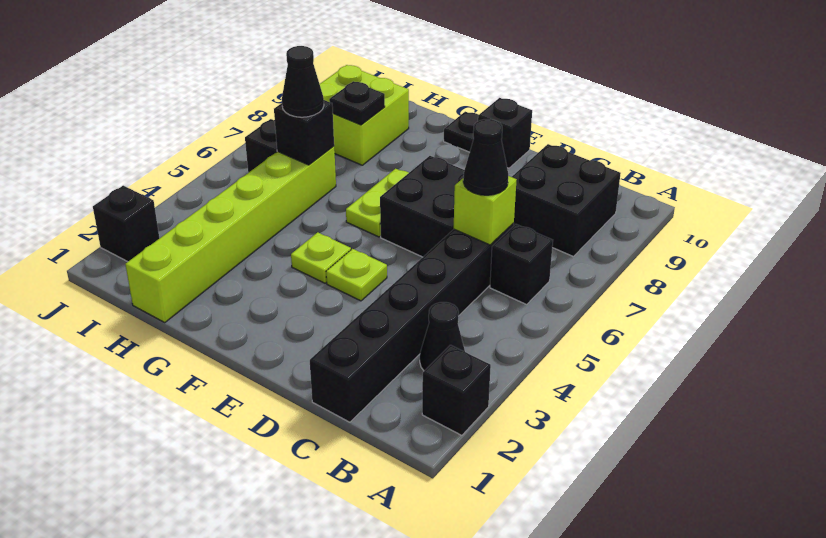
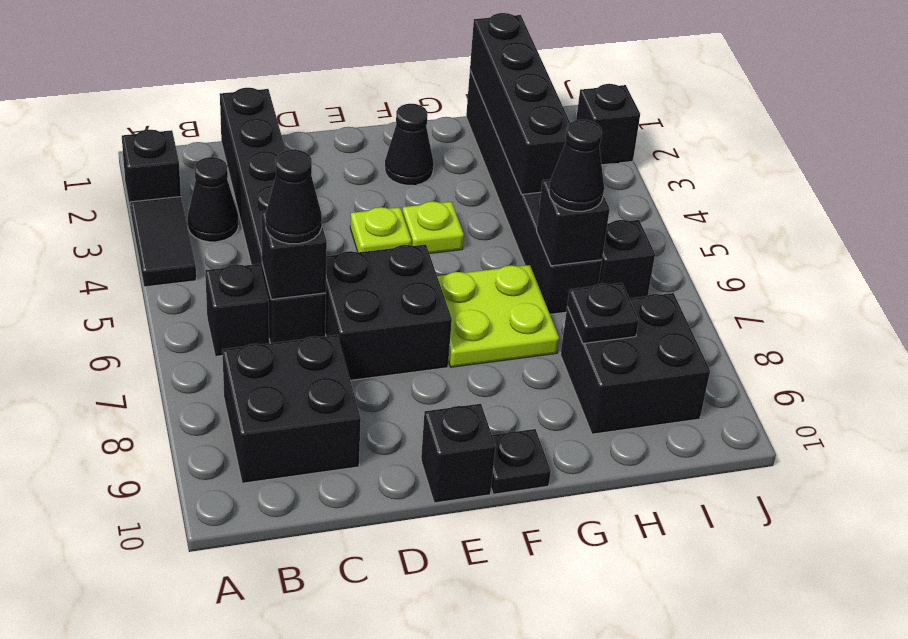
none -> black tile A3:A4 level 1
lime brick C6 level 2 -> black brick C6 level 2
none -> black cone F2 level 1
lime plate F6:F7 level 1 -> lime plate F6:G7 level 1
lime brick H1:H6 level 1 -> black brick H1:H6 level 1
none -> black brick H1:H4 level 2
lime brick H8:I9 level 1 -> black brick H8:I9 level 1

